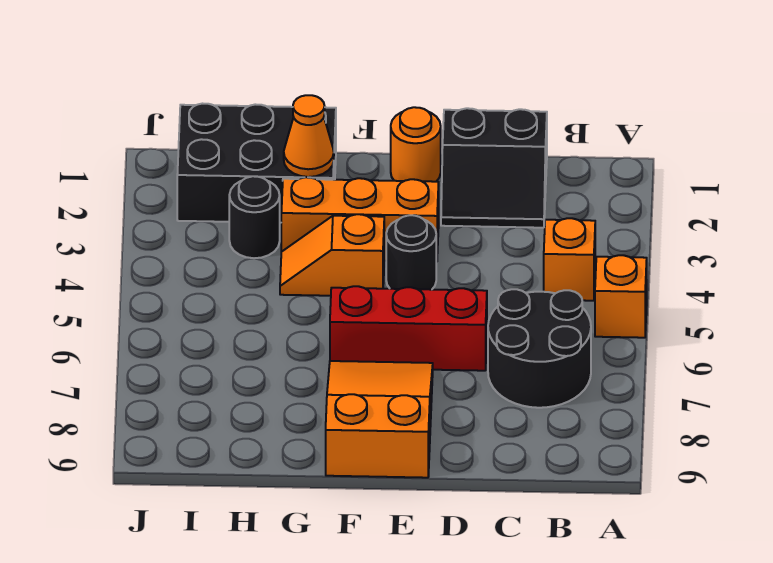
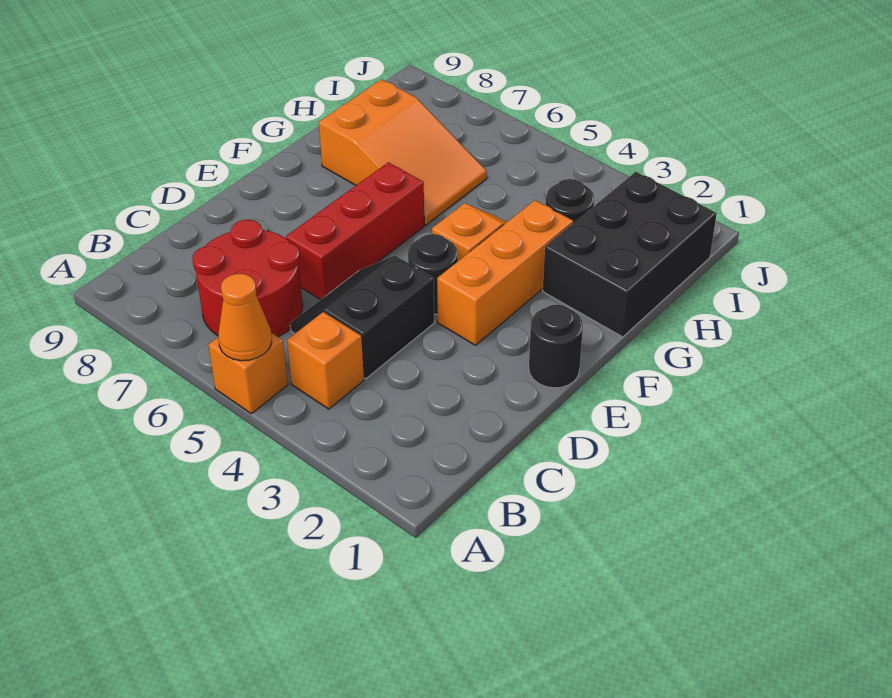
black round brick B6:C7 level 1 -> red round brick B6:C7 level 1
black slope C1:D2 level 1 top 1 -> black slope C4:D5 level 1 top 4
orange round brick E1 level 1 -> black round brick E1 level 1
orange slope E7:F9 level 1 top 9 -> orange slope G6:H8 level 1 top 8
orange cone G2 level 2 -> orange cone A5 level 2

